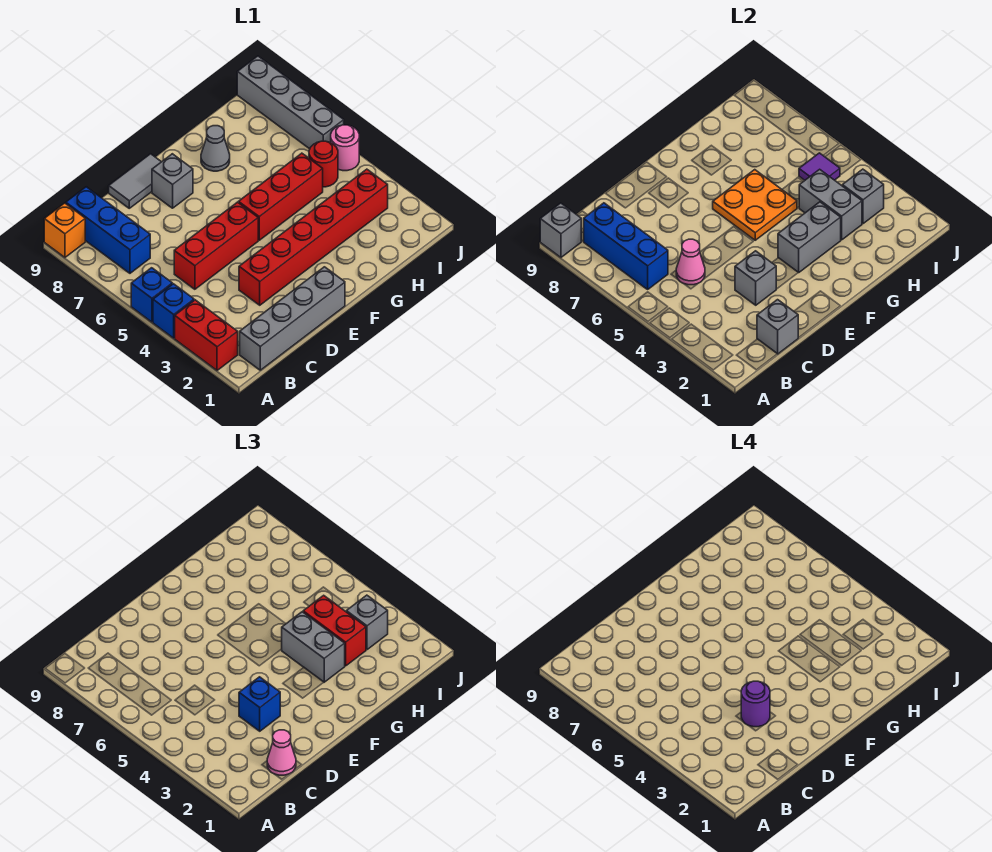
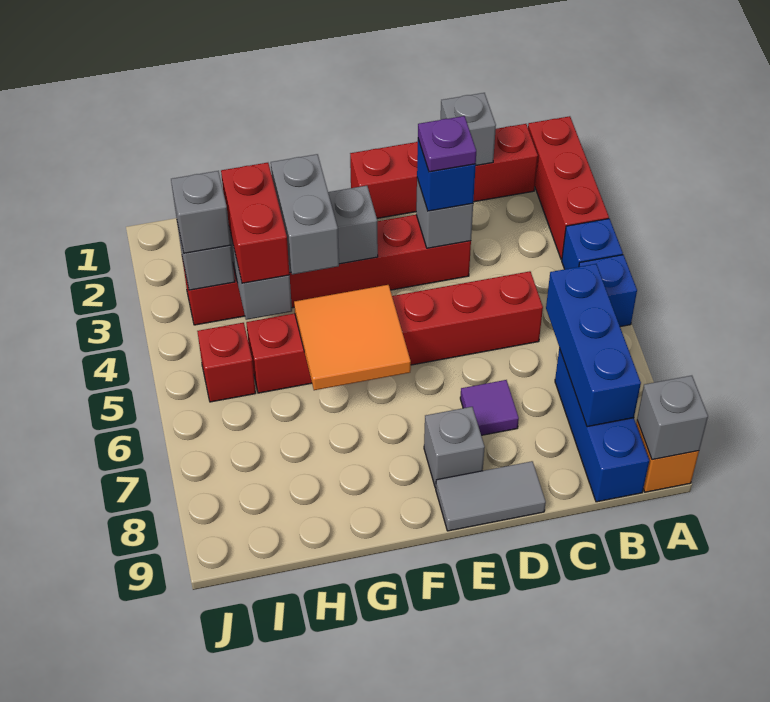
red brick A2:A3 level 1 -> red brick A1:A3 level 1
grey brick B1:E1 level 1 -> red brick B1:E1 level 1
pink cone C1 level 3 -> none
pink cone C5 level 2 -> none
purple round brick D3 level 4 -> purple plate D3 level 4
orange plate F5:G6 level 2 -> orange tile F5:G6 level 2
grey cone G8 level 1 -> none
red round brick I5 level 1 -> red brick I5 level 1
purple tile I5 level 2 -> purple tile D7 level 1
pink round brick J5 level 1 -> none
grey brick J6:J9 level 1 -> none

